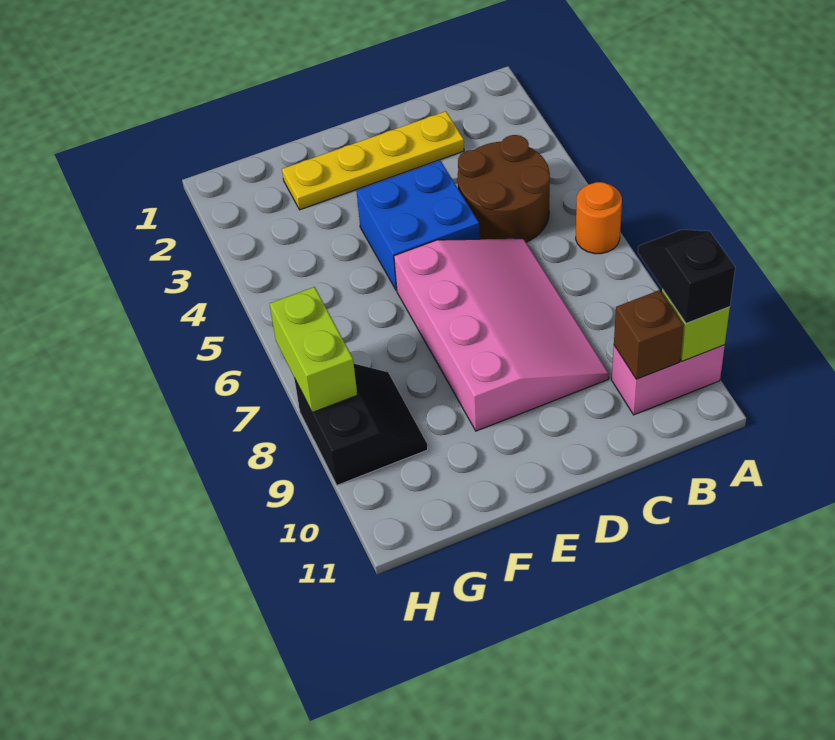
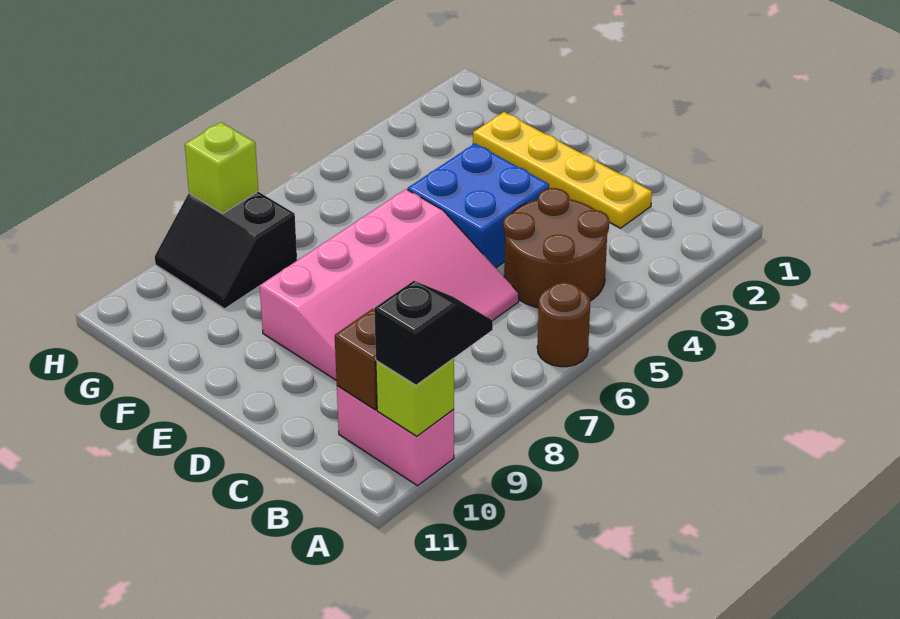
orange round brick A6 level 1 -> brown round brick A6 level 1
black slope G8:H9 level 1 top H -> black slope G8:H9 level 1 top 8
lime brick H7:H8 level 2 -> lime brick H8 level 2

